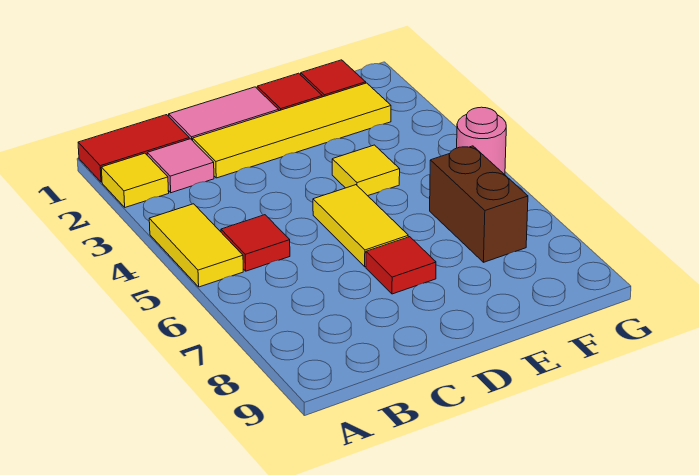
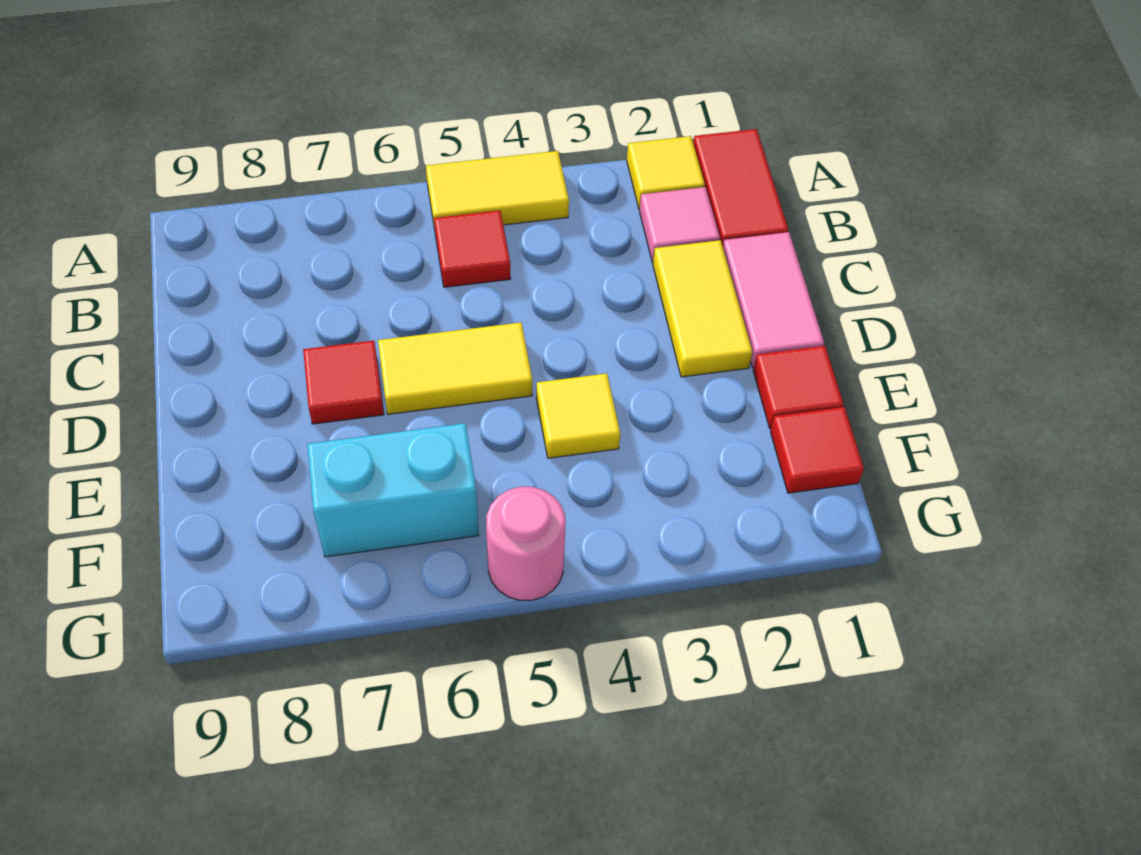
yellow tile C2:F2 level 1 -> yellow tile C2:D2 level 1
brown brick F6:F7 level 1 -> cyan brick F6:F7 level 1

